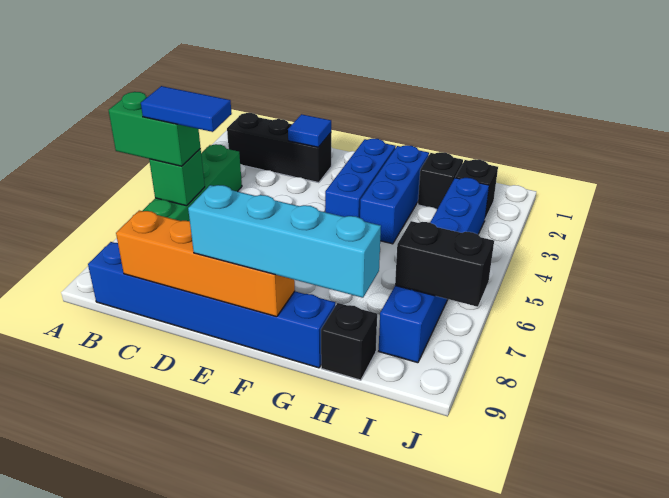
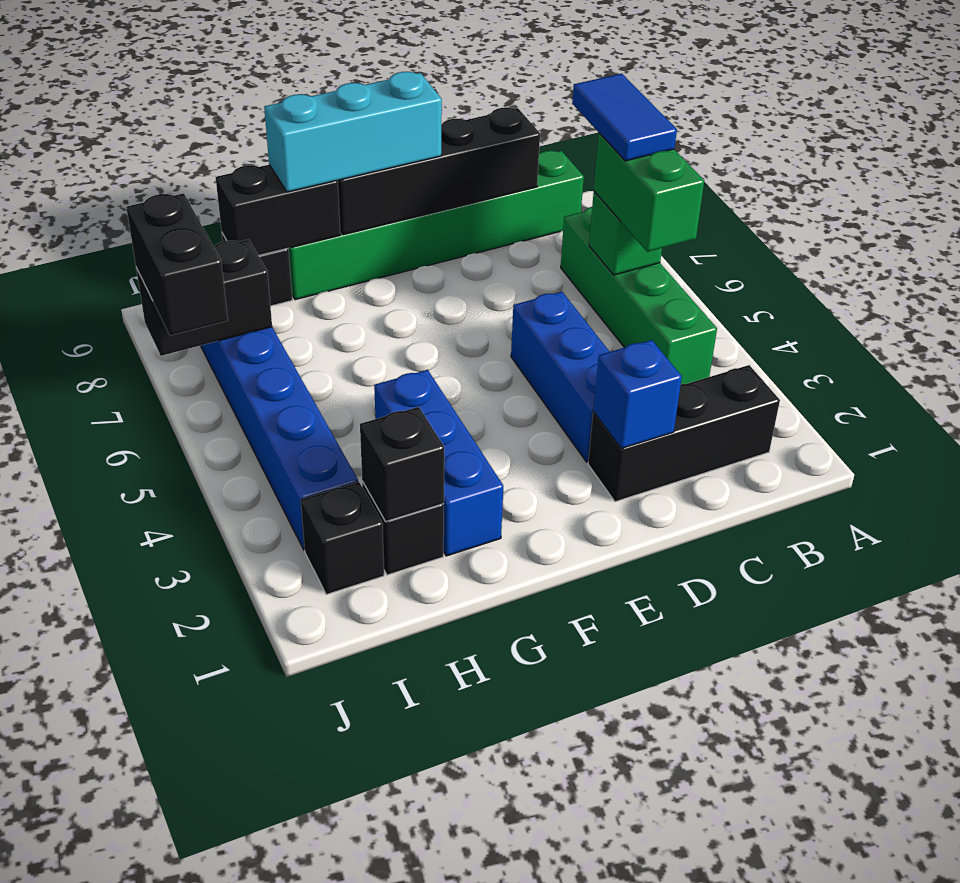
green brick A6:B6 level 3 -> green brick B5:B6 level 3
blue tile B6:C6 level 4 -> blue tile B6:B7 level 4
blue brick B9:G9 level 1 -> green brick B9:G9 level 1
orange brick C9:F9 level 2 -> black brick C9:F9 level 2
blue tile D2 level 2 -> blue brick D2 level 2
cyan brick E9:H9 level 3 -> cyan brick E9:G9 level 3
blue brick F2:F4 level 1 -> blue brick D3:D5 level 1
none -> black brick G9:H9 level 2
none -> black brick H2 level 2
none -> black brick J6:J7 level 3

